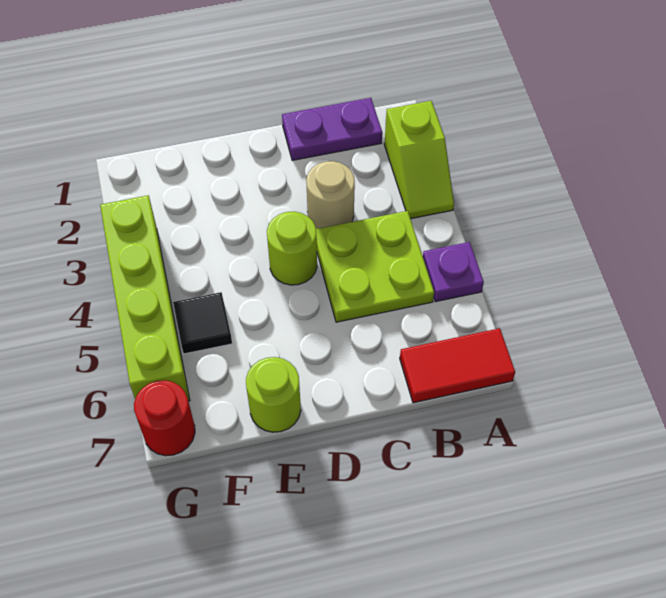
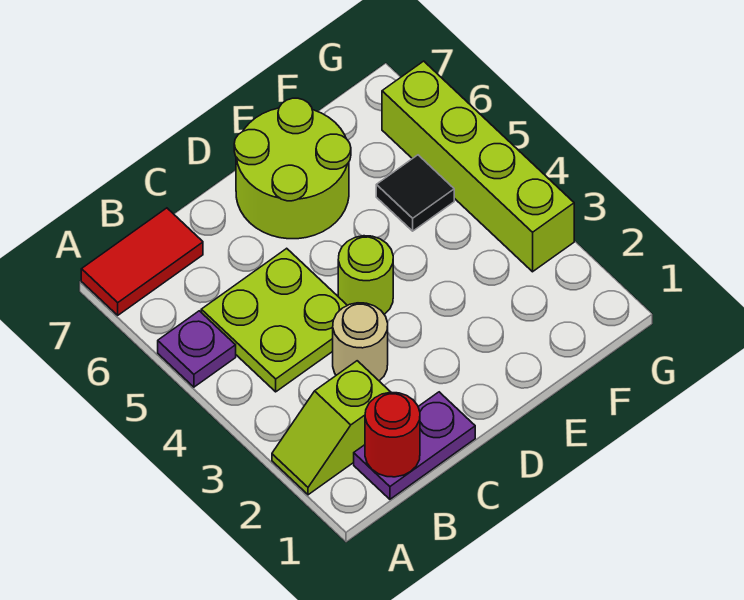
lime slope A2:A3 level 1 top 2 -> lime slope A2:B2 level 1 top B
lime round brick E7 level 1 -> lime round brick D6:E7 level 1
red round brick G7 level 1 -> red round brick B1 level 2

